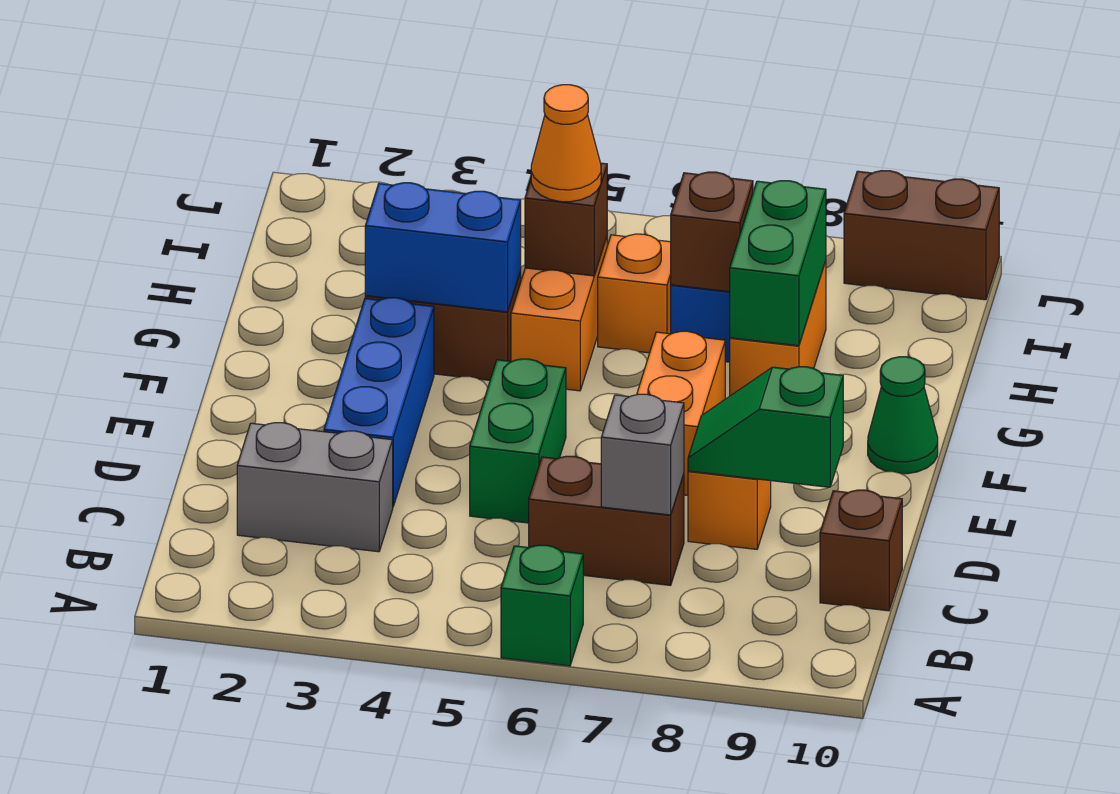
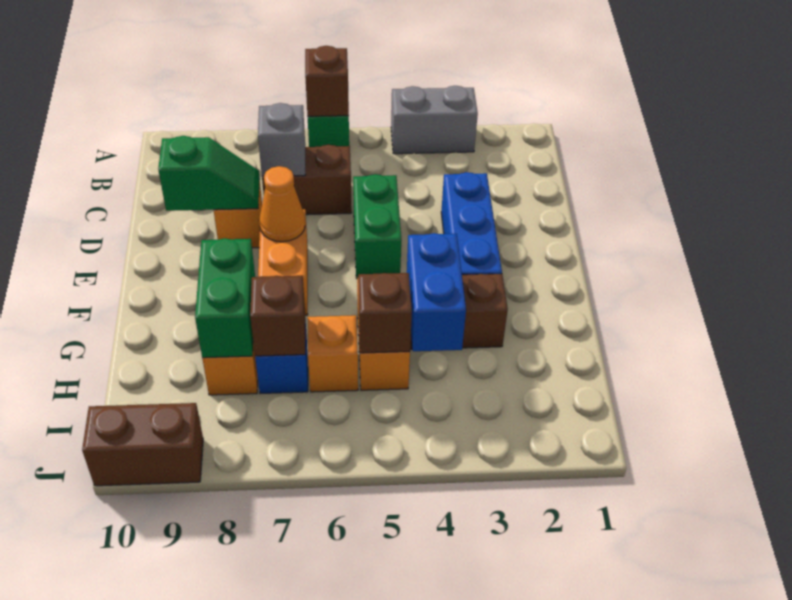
grey brick C2:C3 level 1 -> grey brick A3:A4 level 1
brown brick C10 level 1 -> brown brick A6 level 2
green cone F10 level 1 -> none
blue brick G3:G4 level 2 -> blue brick G4:H4 level 2
orange cone H5 level 3 -> orange cone E7 level 2

